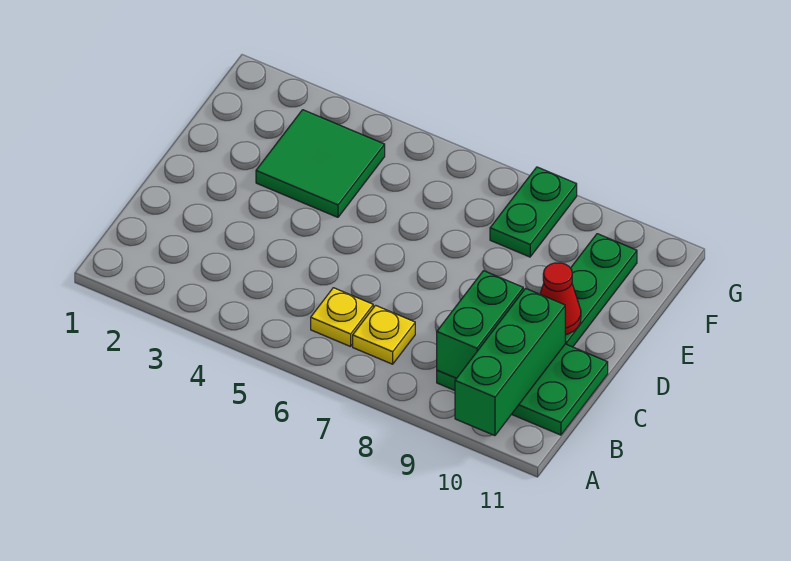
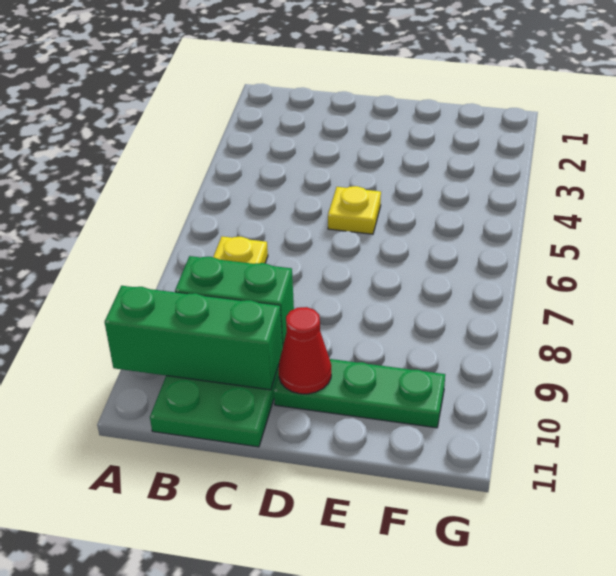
yellow plate B6 level 1 -> yellow plate D5 level 1
green tile E3:F4 level 1 -> none
green plate F8:G8 level 1 -> none

